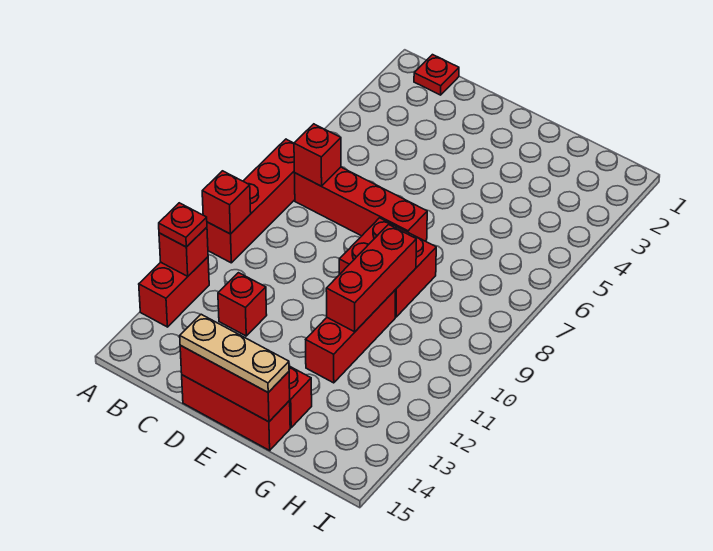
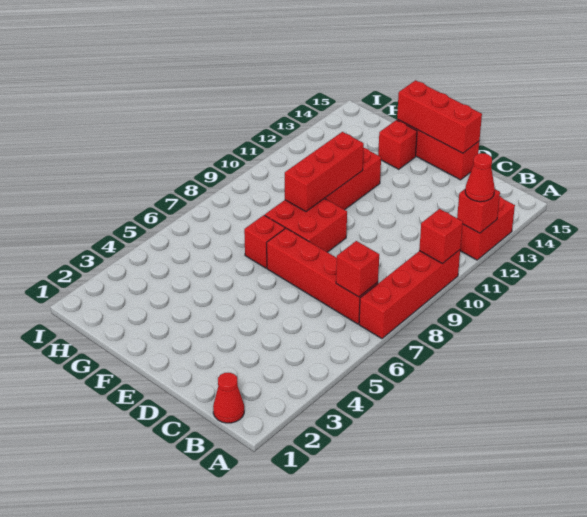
red plate A12 level 3 -> red cone A12 level 3
red plate B1 level 1 -> red cone B1 level 1
red brick C12 level 1 -> red brick F7 level 1
tan plate D15:F15 level 3 -> none

